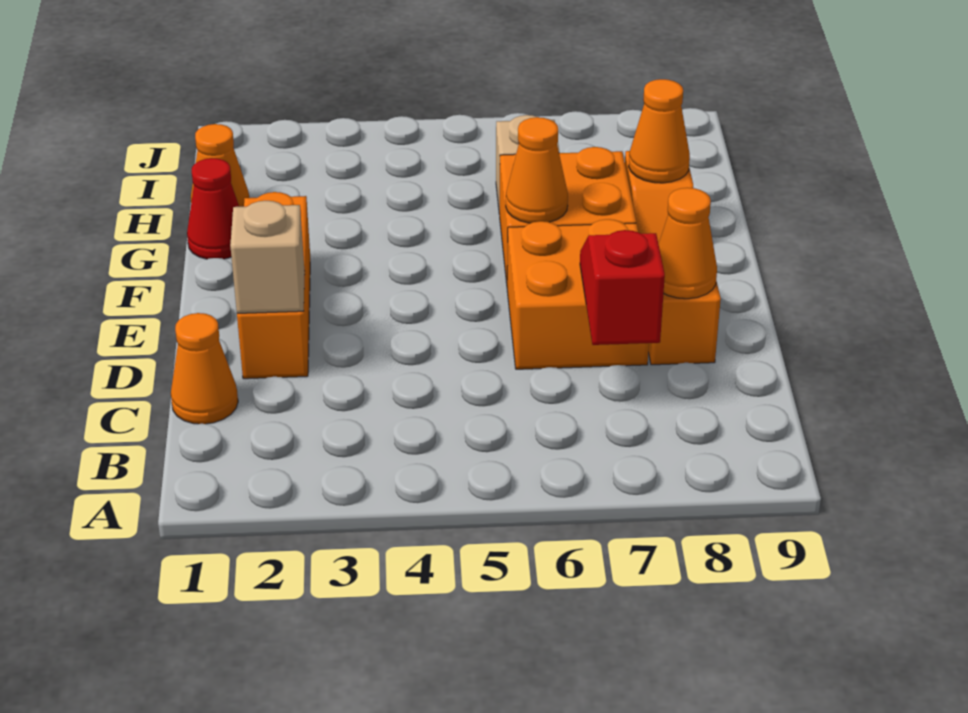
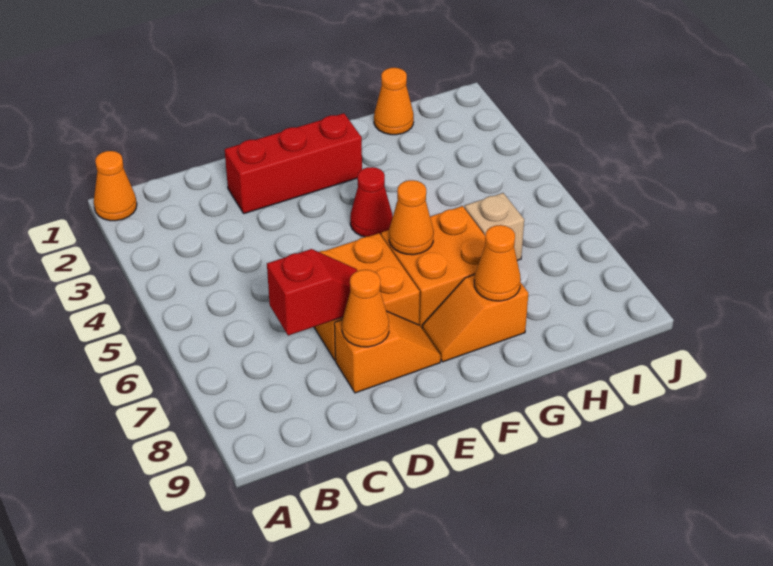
orange cone C1 level 1 -> orange cone A1 level 1
orange brick D2:F2 level 1 -> red brick D2:F2 level 1
tan brick D2 level 2 -> none
red cone G1 level 1 -> red cone F4 level 1

